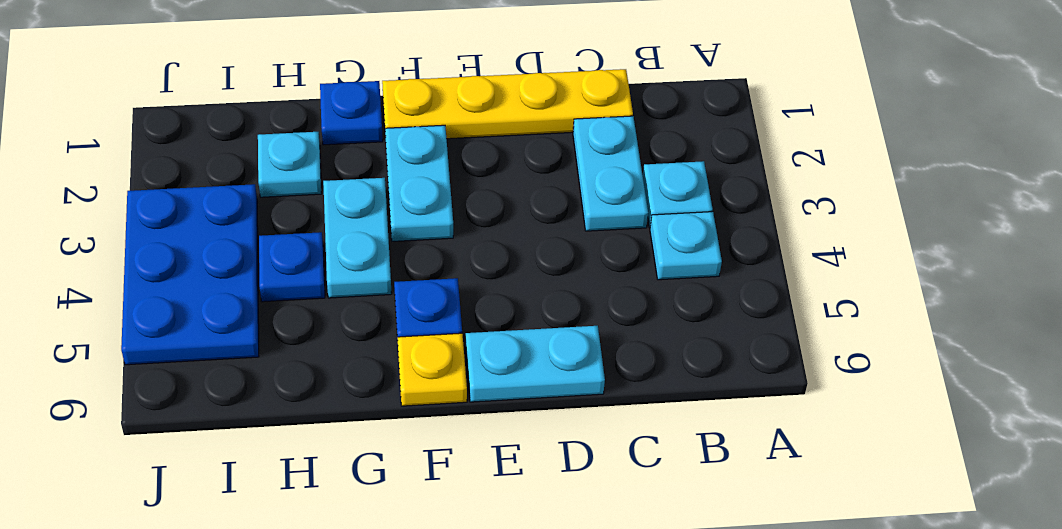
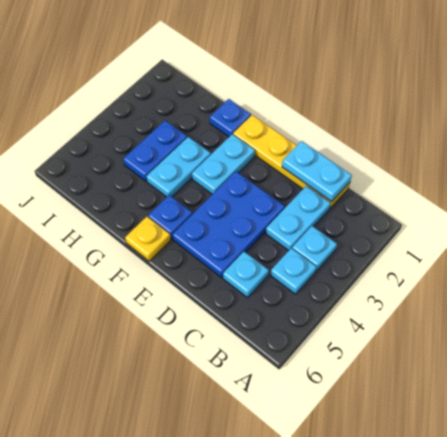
cyan plate D6:E6 level 1 -> cyan plate C1:D1 level 2
cyan plate H2 level 1 -> cyan plate C5 level 1
blue plate H4 level 1 -> blue plate H3:H4 level 1
blue plate I3:J5 level 1 -> blue plate D3:E5 level 1

